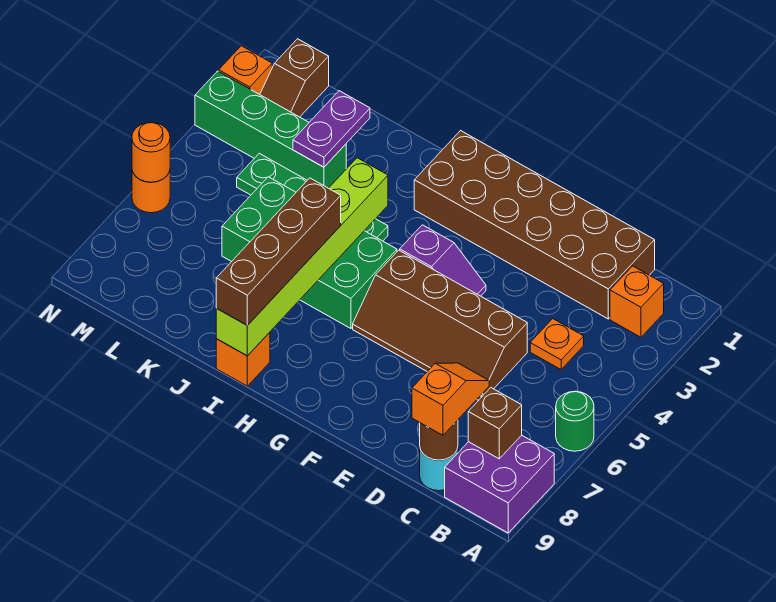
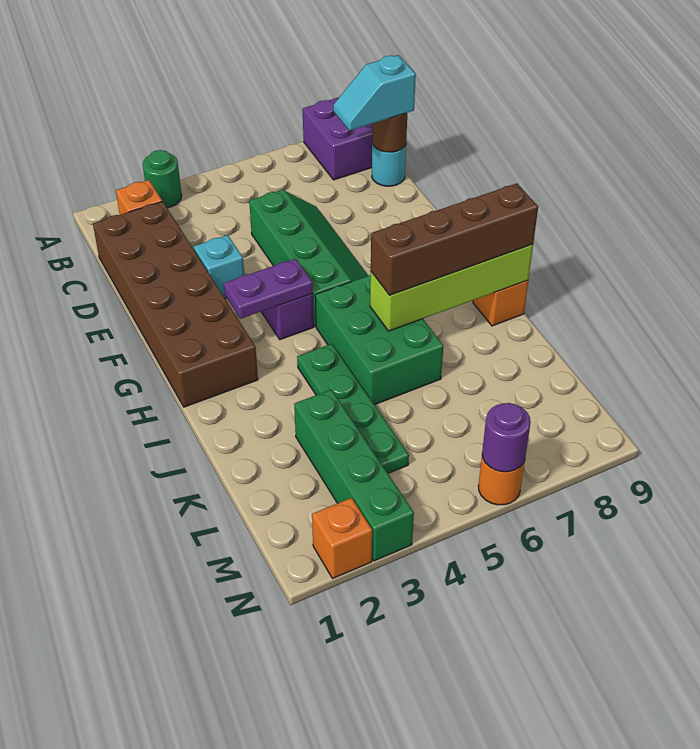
green round brick A6 level 1 -> green round brick A3 level 1
brown brick B8 level 2 -> none
orange plate C4 level 1 -> none
orange slope C8:C9 level 3 top 9 -> cyan slope C8:C9 level 3 top 9
brown slope D5:G6 level 1 top 5 -> green slope D5:G6 level 1 top 5
none -> cyan brick E3 level 1
green brick H5:K6 level 1 -> green brick H5:J6 level 1
lime brick I4:I9 level 2 -> lime brick I6:I9 level 2
purple plate K2:K3 level 2 -> purple plate G3:G4 level 2
brown slope M1:M2 level 1 top 1 -> none
orange round brick N6 level 2 -> purple round brick N6 level 2

